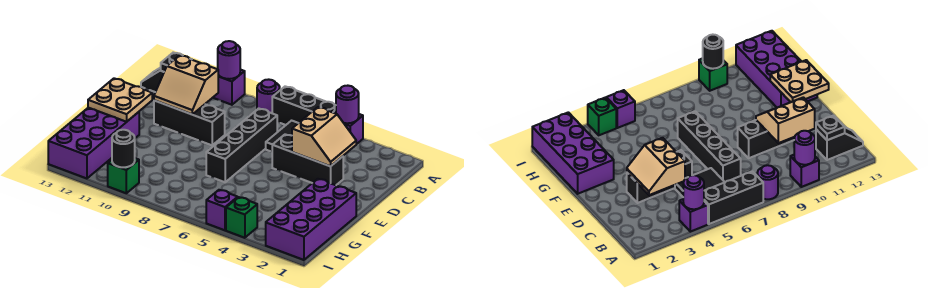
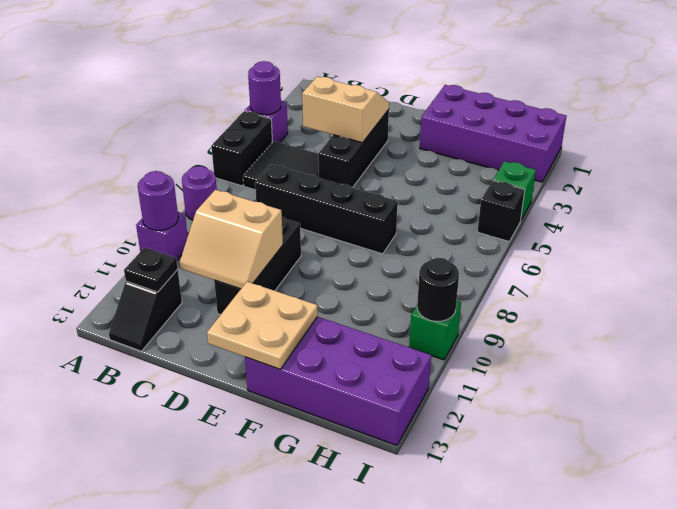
black brick A5:A7 level 1 -> black brick A5:A6 level 1
tan slope C10:D11 level 2 top C -> tan slope C10:D11 level 2 top 10
purple brick I5 level 1 -> black brick I5 level 1

